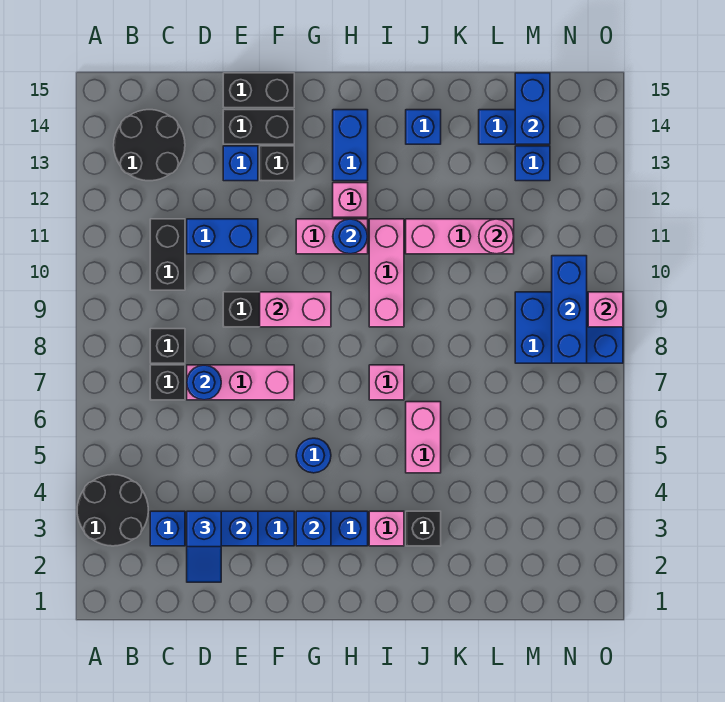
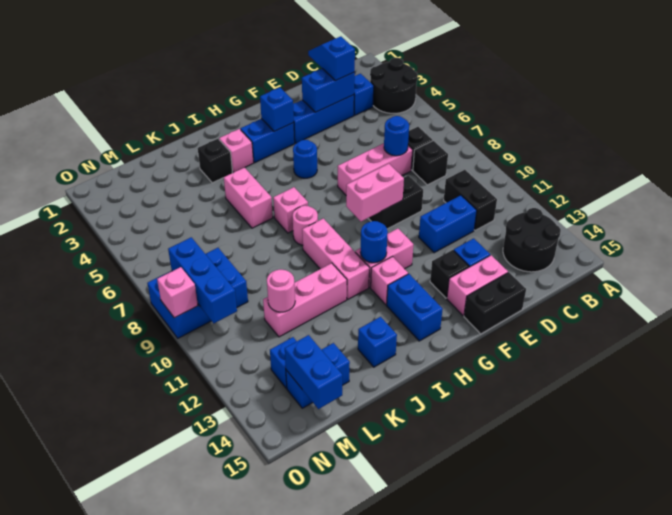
black brick E14:F14 level 1 -> pink brick E14:F14 level 1
none -> pink round brick I8 level 1

